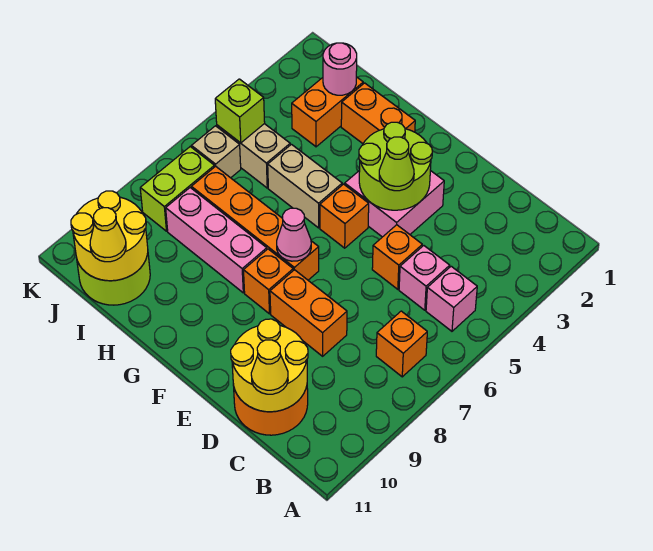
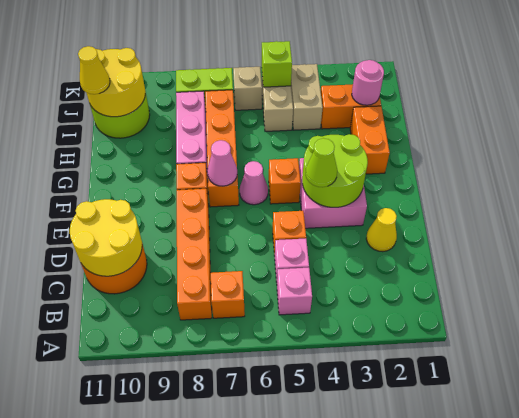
yellow cone C11 level 3 -> yellow cone D2 level 1
orange brick D8:E8 level 1 -> orange brick B8:E8 level 1
none -> pink cone F6 level 1
tan brick G5:H5 level 1 -> tan brick I4:J4 level 1

